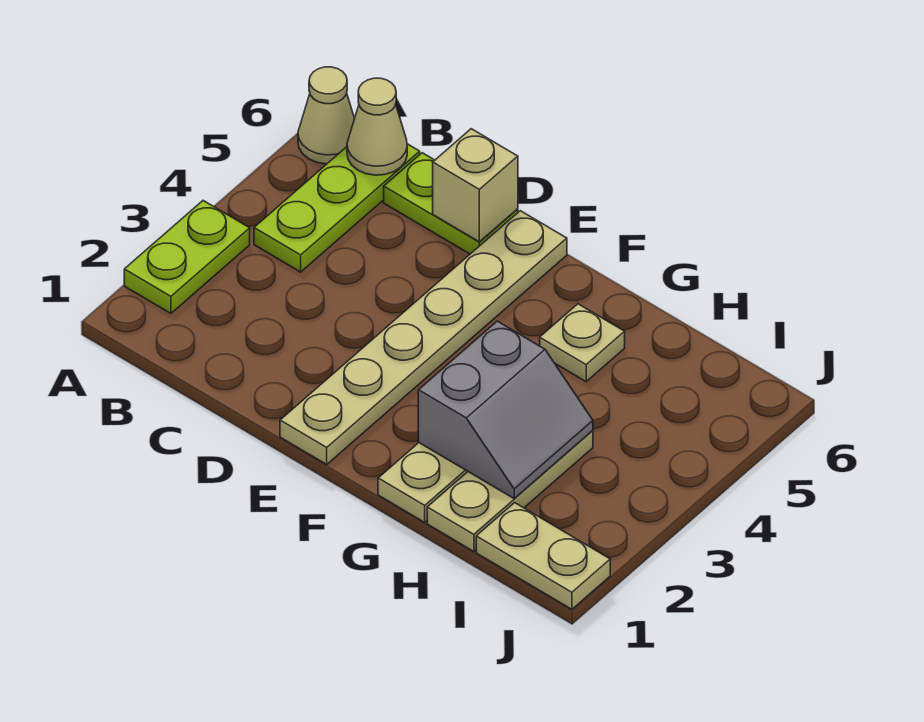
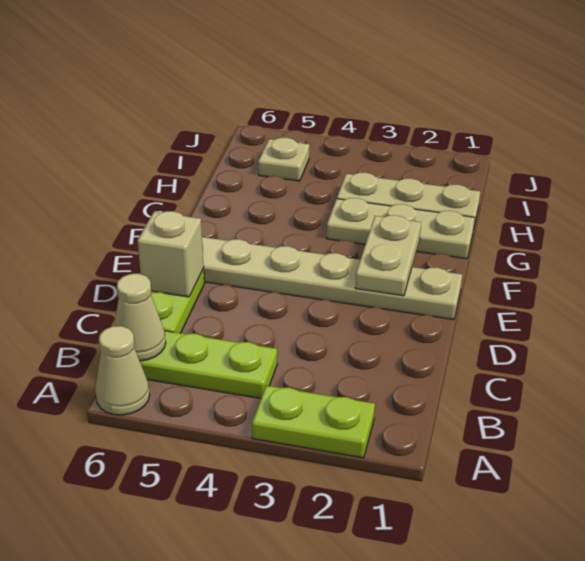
grey slope G2:H3 level 2 top G -> none
tan plate G5 level 1 -> tan plate I5 level 1
tan plate I1:J1 level 1 -> tan plate E2:F2 level 2

